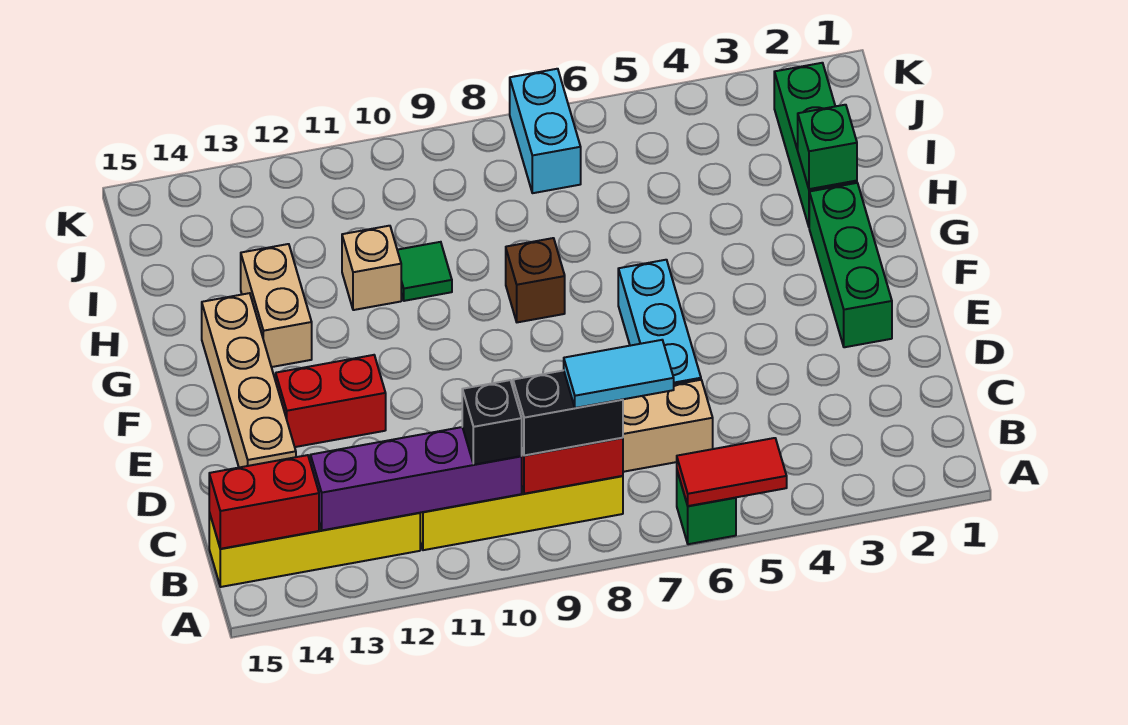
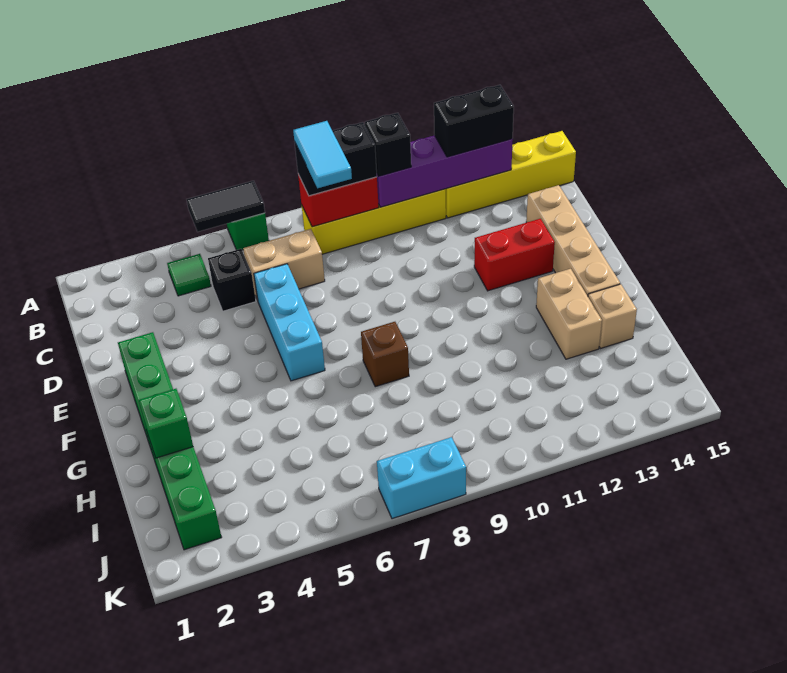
red tile A5:A6 level 2 -> black tile A5:A6 level 2
cyan tile B7:B8 level 4 -> cyan tile B8:C8 level 4
none -> black brick B12:B13 level 3
red brick B14:B15 level 2 -> none
none -> black brick C5 level 1
green tile H10 level 1 -> green tile B4 level 1
tan brick H11 level 1 -> tan brick H14 level 1
cyan brick J7:K7 level 1 -> cyan brick K7:K8 level 1

